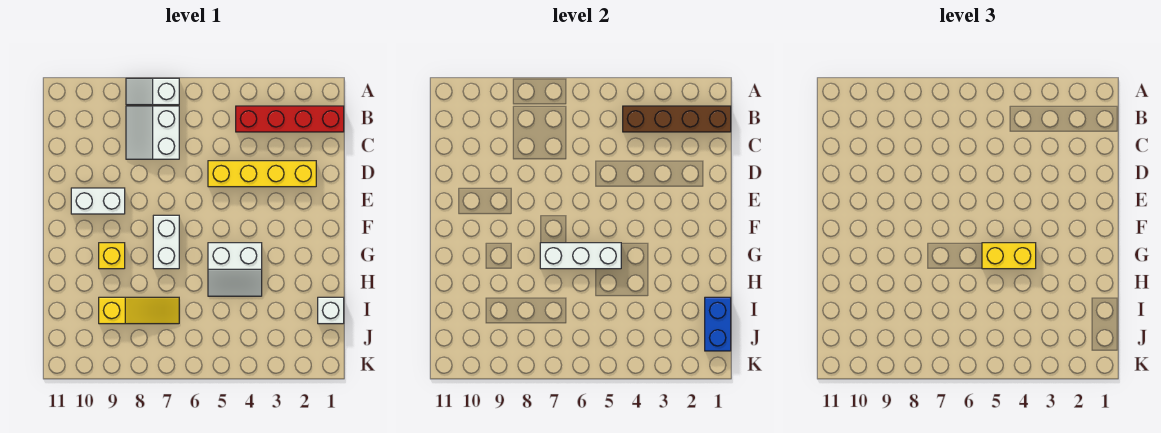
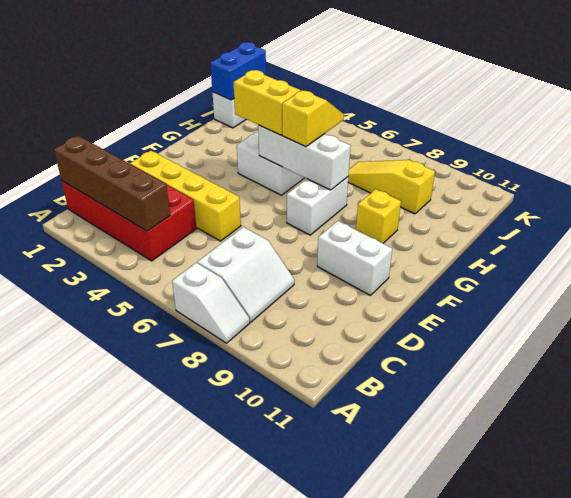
red brick B1:B4 level 1 -> red brick B1:C4 level 1
none -> yellow slope G6:H6 level 3 top G

